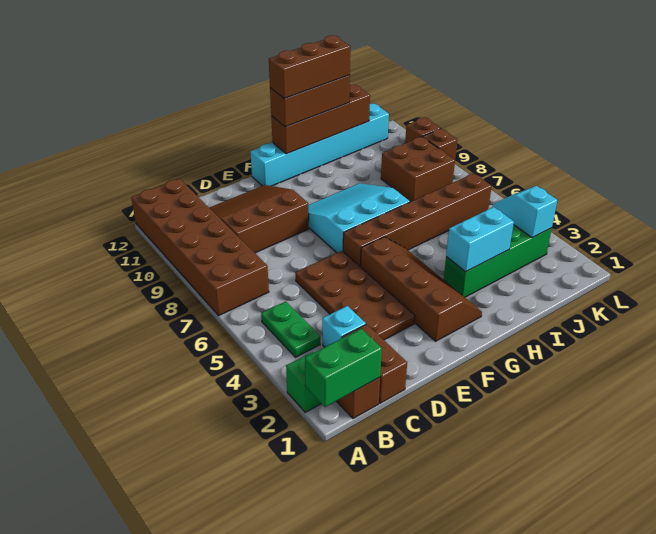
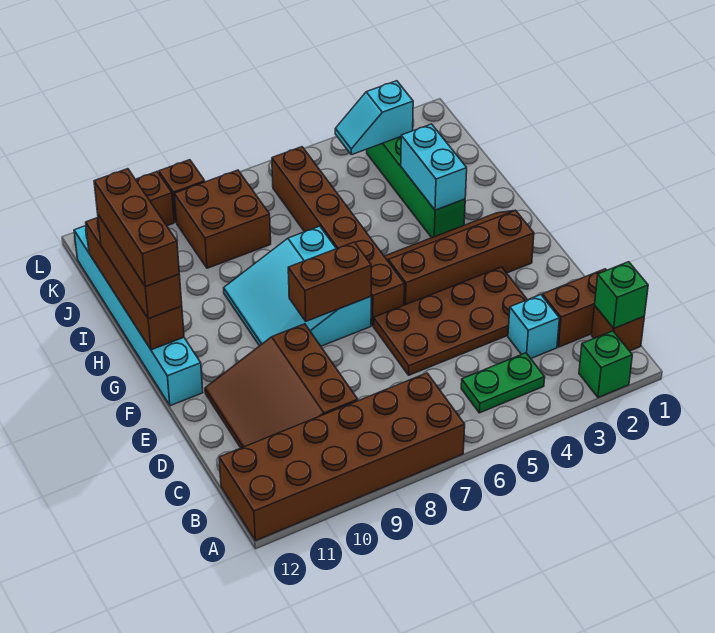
green brick A1:B1 level 2 -> green brick B1 level 2
none -> brown brick F7:F8 level 2

